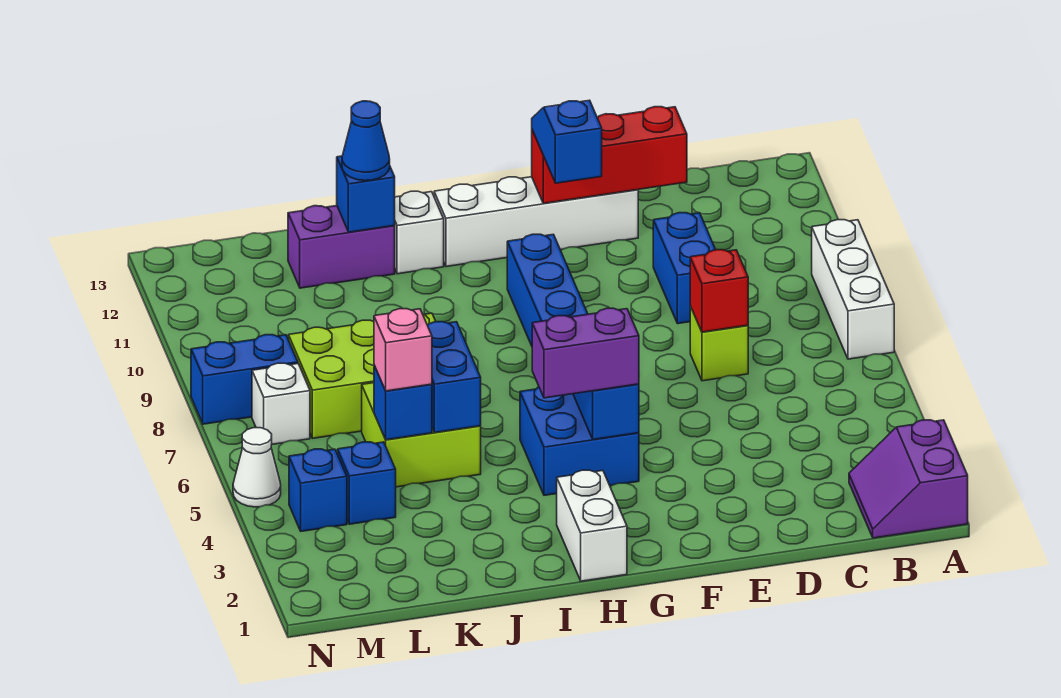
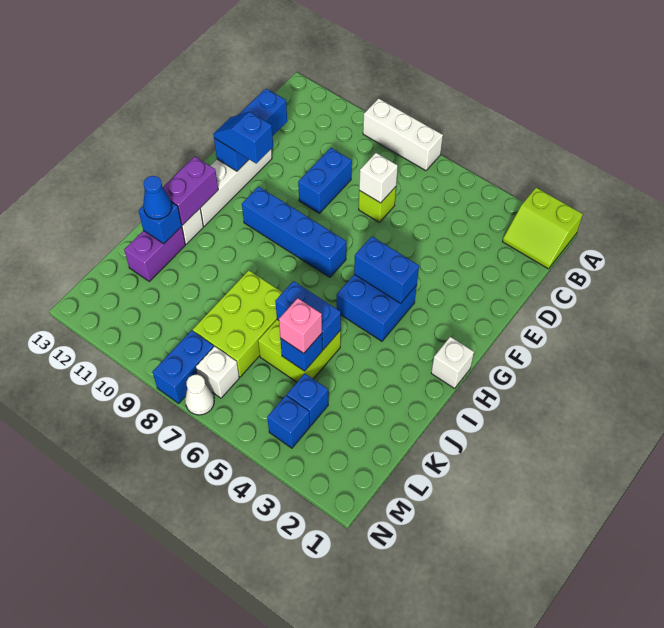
purple slope A1:B2 level 1 top A -> lime slope A1:B2 level 1 top A
red brick D7 level 2 -> white brick D7 level 2
blue brick D9:D10 level 1 -> blue brick D9:E9 level 1
red brick D12:F12 level 2 -> blue brick D12:F12 level 2
purple brick G4:H4 level 3 -> purple brick H12:I12 level 2
white brick H1:H2 level 1 -> white brick H1 level 1
white cone N5 level 1 -> white cone N7 level 1

